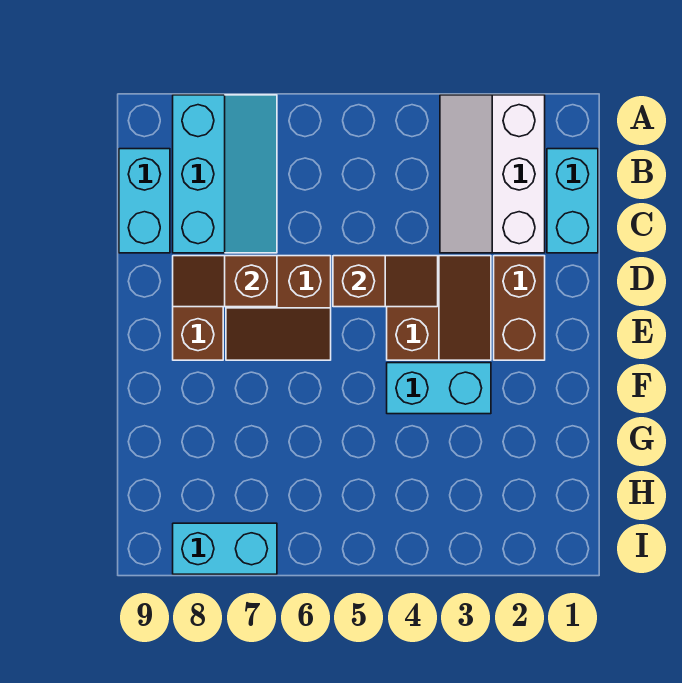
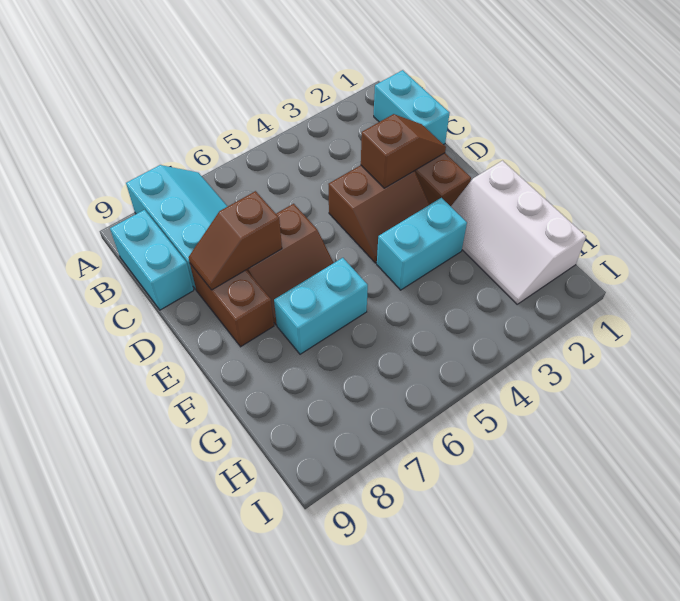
white slope A2:C3 level 1 top 2 -> white slope F1:H2 level 1 top 1
brown slope D3:E4 level 1 top 4 -> brown slope D3:E4 level 1 top D
brown slope D4:D5 level 2 top 5 -> brown slope D2:D3 level 2 top 3
cyan brick I7:I8 level 1 -> cyan brick F6:F7 level 1

